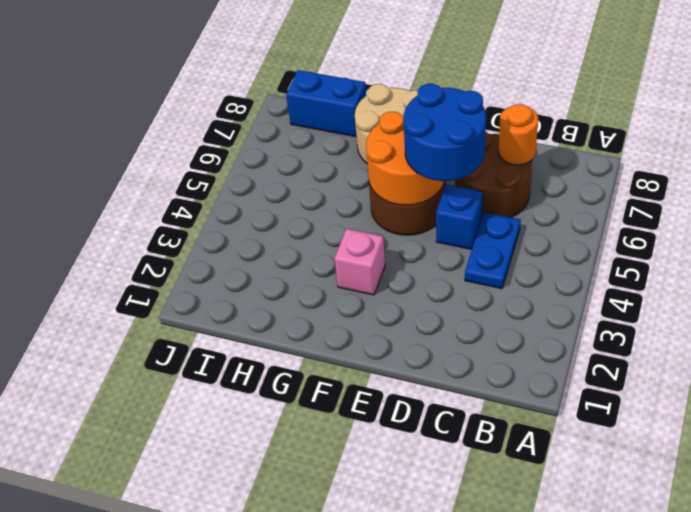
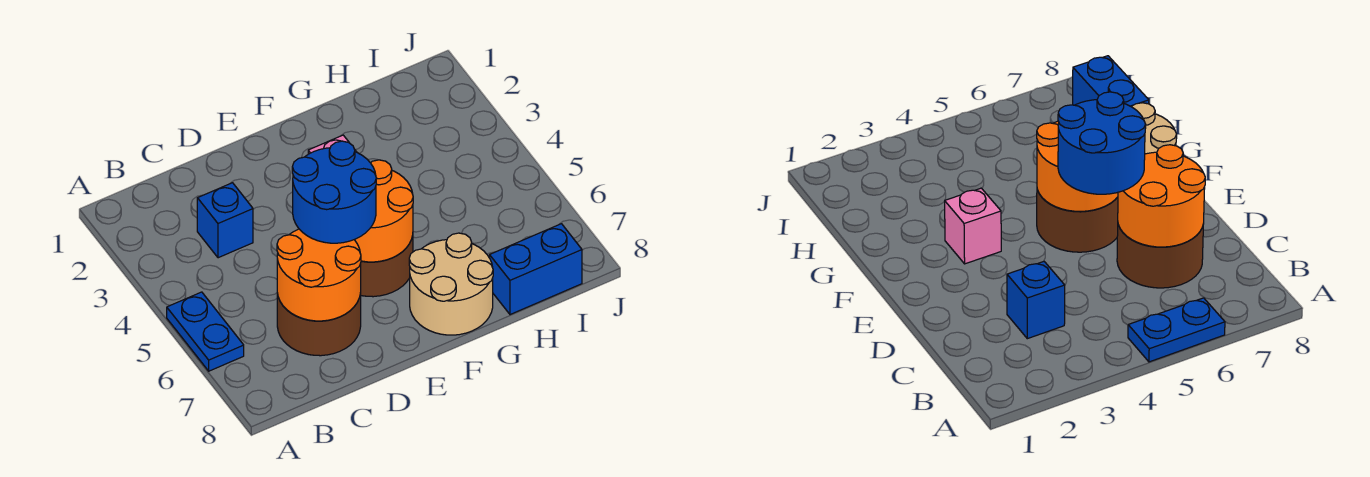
blue plate C4:C5 level 1 -> blue plate A5:A6 level 1
orange round brick C7 level 2 -> orange round brick C6:D7 level 2
blue brick D5 level 1 -> blue brick C3 level 1

